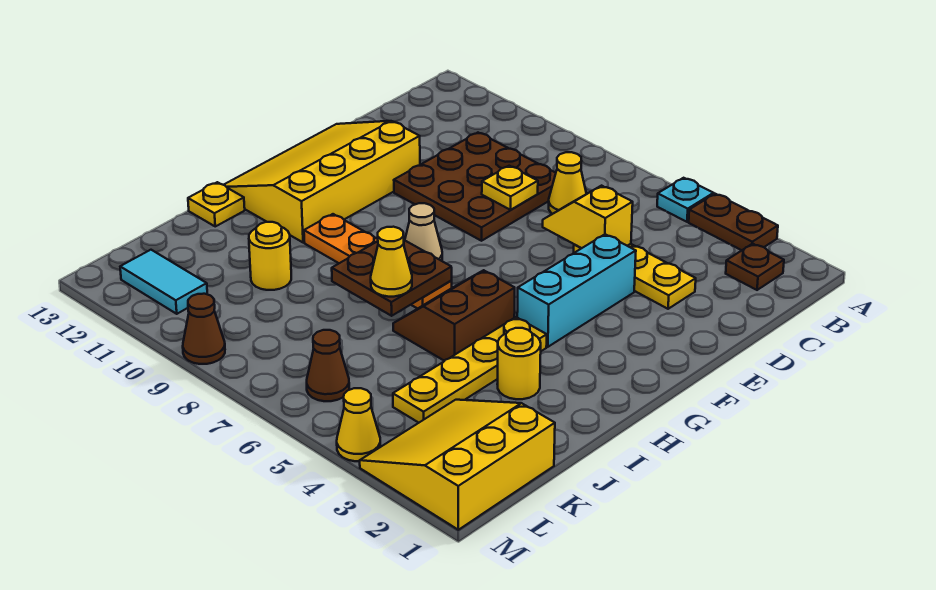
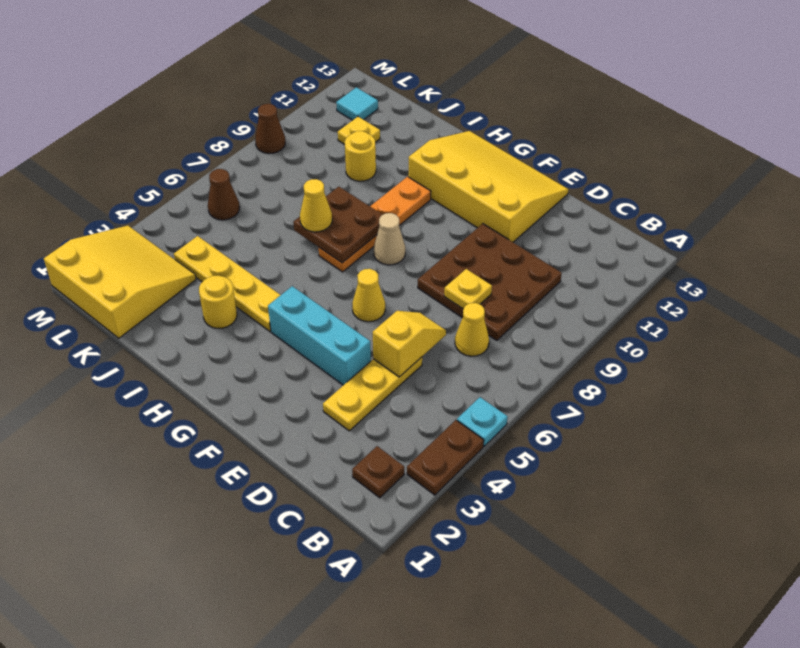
brown slope H5:I6 level 1 top 5 -> none
yellow plate I13 level 1 -> yellow plate K11 level 1
cyan tile L11:L12 level 1 -> cyan tile L12 level 1
yellow cone M4 level 1 -> yellow cone F6 level 1

